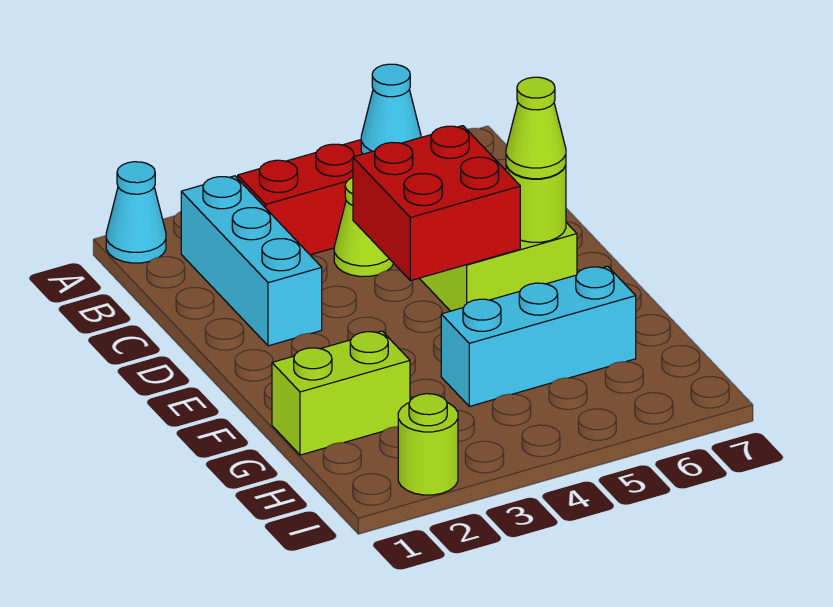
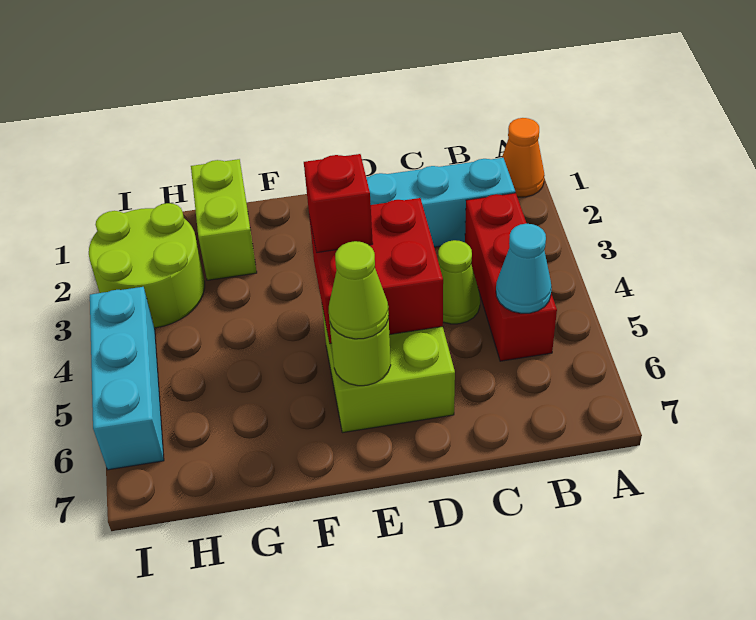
cyan cone A1 level 1 -> orange cone A1 level 1
none -> red brick E4 level 3
cyan brick G4:G6 level 1 -> cyan brick I4:I6 level 1
lime round brick I2 level 1 -> lime round brick H2:I3 level 1

